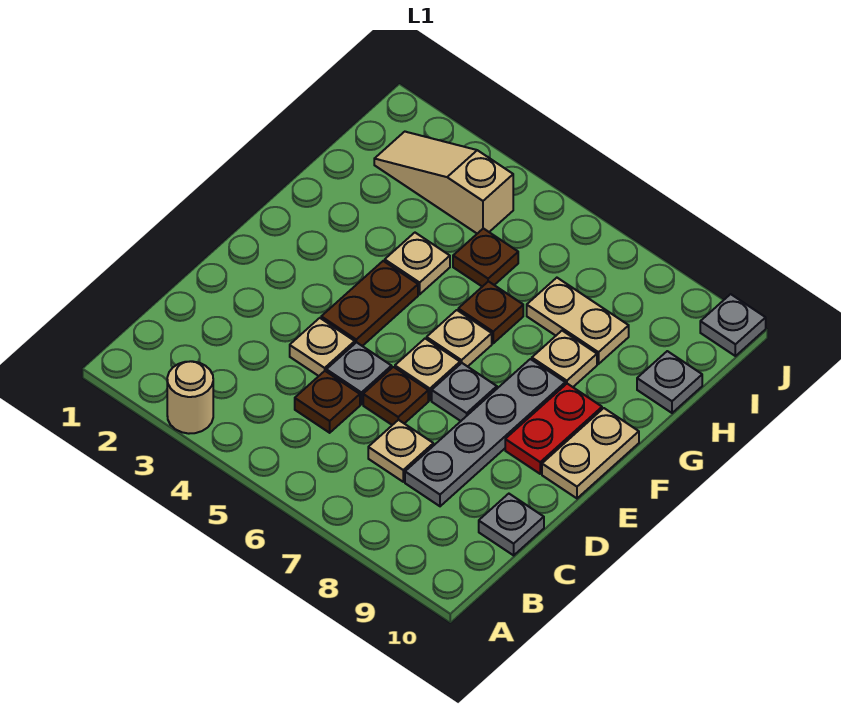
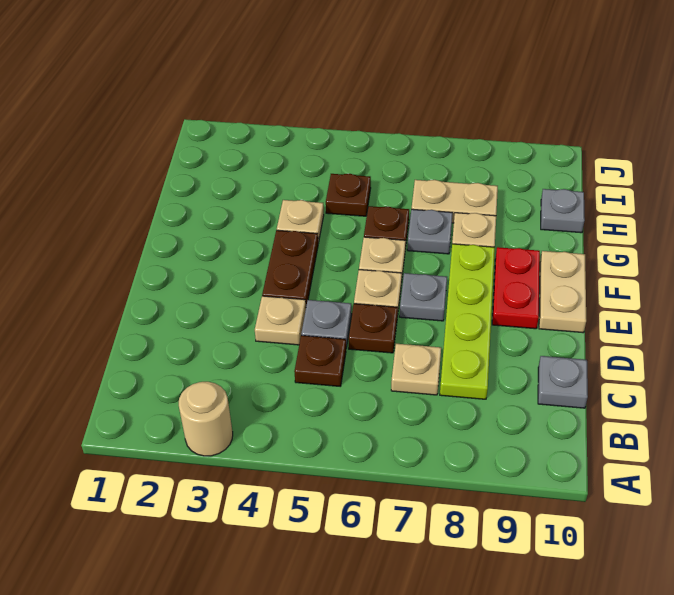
grey plate C8:F8 level 1 -> lime plate C8:F8 level 1
tan slope I2:I4 level 1 top 4 -> none
grey plate J10 level 1 -> grey plate G7 level 1

